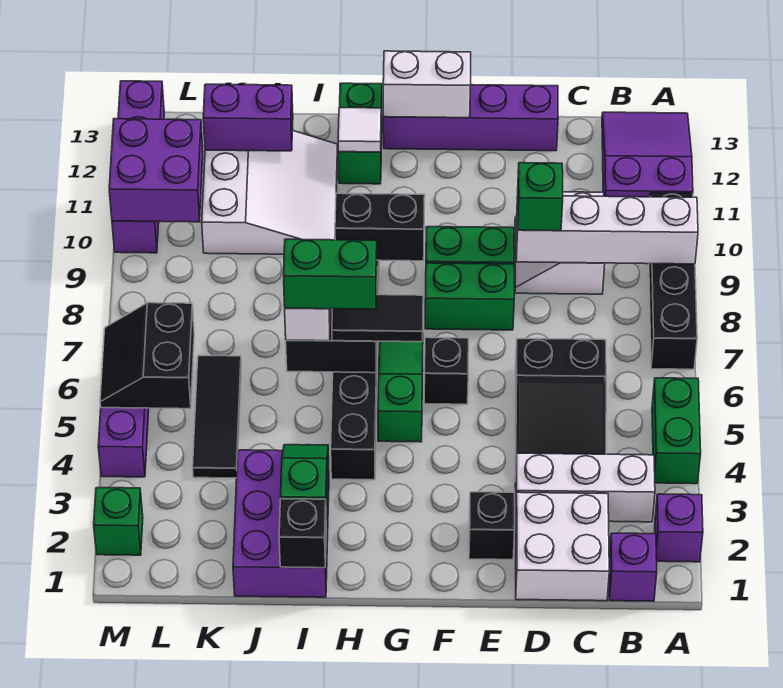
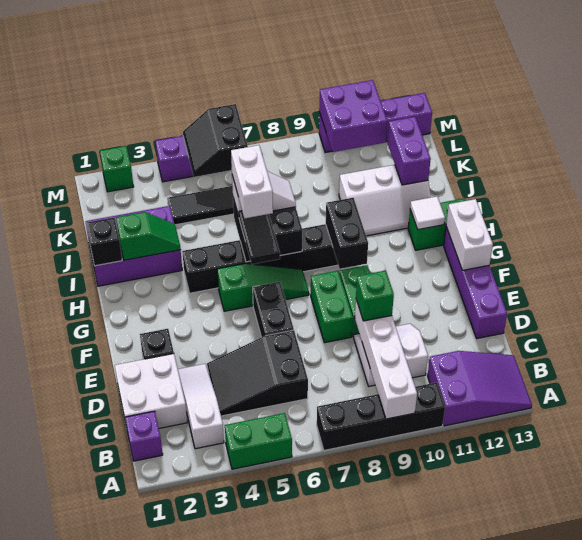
purple brick A2 level 1 -> none
white brick B3:D3 level 1 -> white slope B3:D3 level 1 top B
black brick F6 level 1 -> black brick E6:F6 level 1
green brick H6:I6 level 4 -> white brick H6:I6 level 4
white slope I10:K12 level 1 top K -> white slope I10:J12 level 1 top J
black slope L5:M6 level 2 top L -> black slope L5:M6 level 2 top 6

